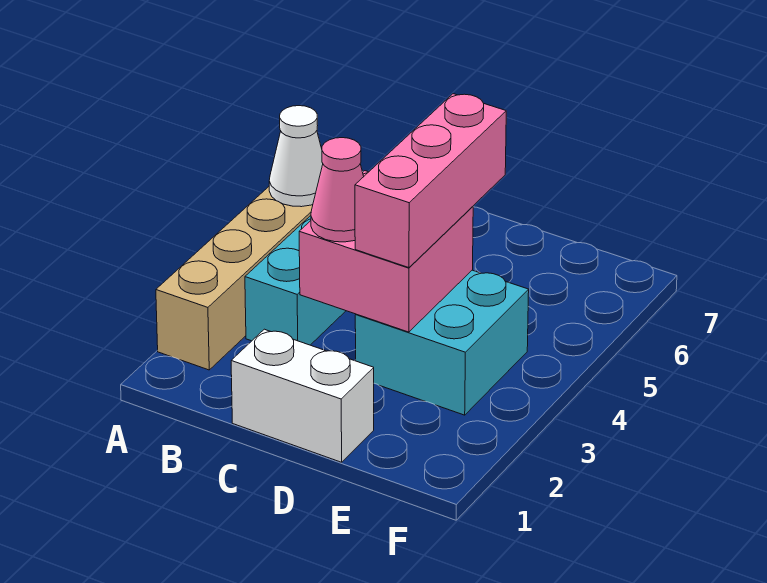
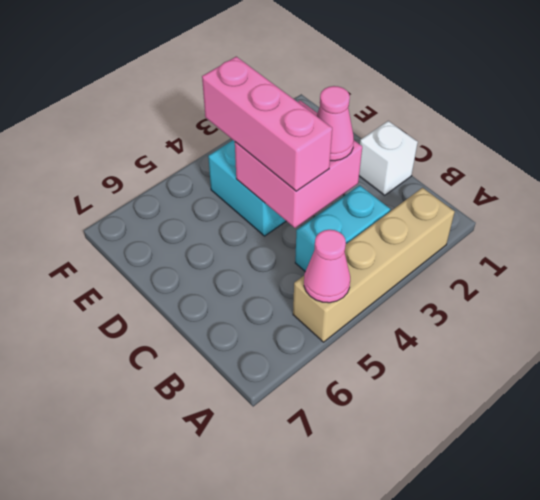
white cone A5 level 2 -> pink cone A5 level 2
white brick C1:D1 level 1 -> white brick C1 level 1
pink brick D3:D5 level 3 -> pink brick C4:E4 level 3

